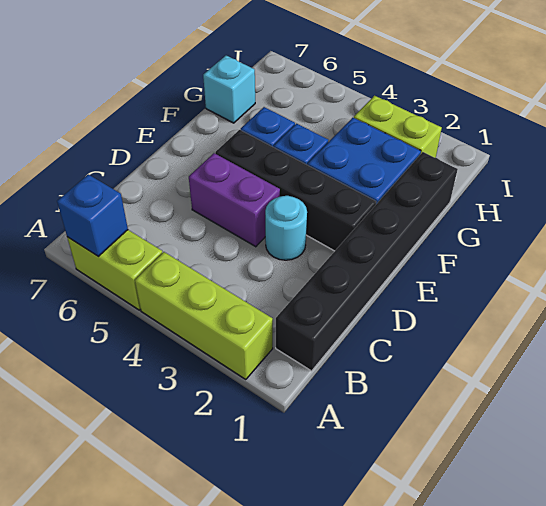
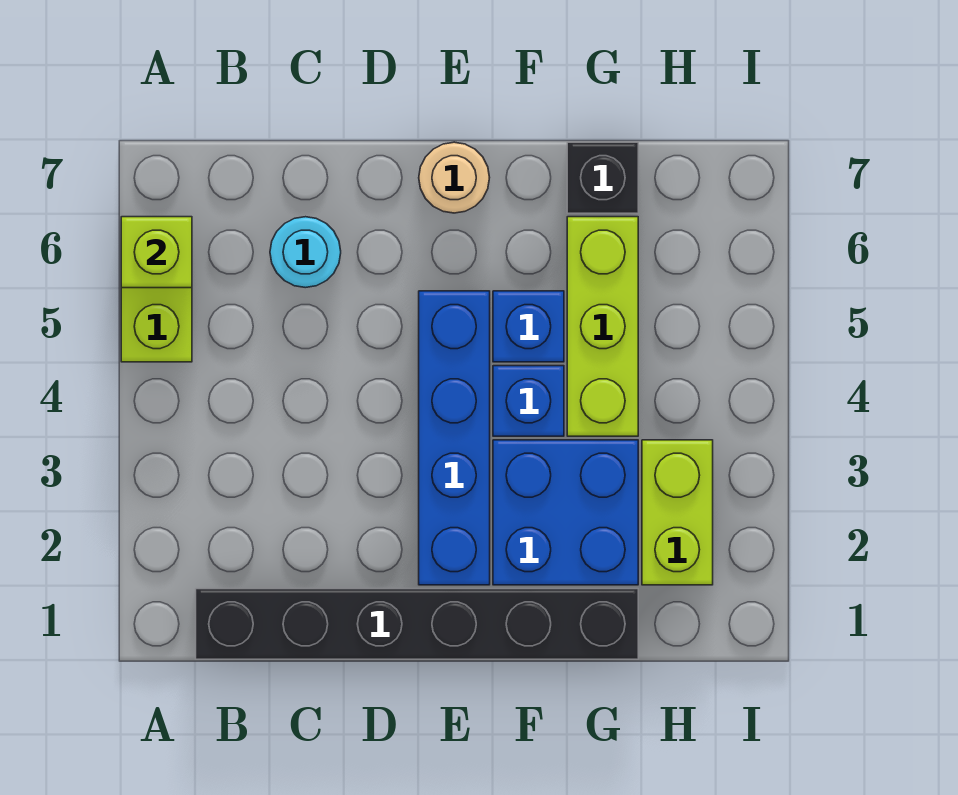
lime brick A2:A4 level 1 -> lime brick G4:G6 level 1
blue brick A6 level 2 -> lime brick A6 level 2
cyan round brick D3 level 1 -> cyan round brick C6 level 1
purple brick D4:D5 level 1 -> none
black brick E2:E5 level 1 -> blue brick E2:E5 level 1
none -> tan round brick E7 level 1
cyan brick G7 level 1 -> black brick G7 level 1

